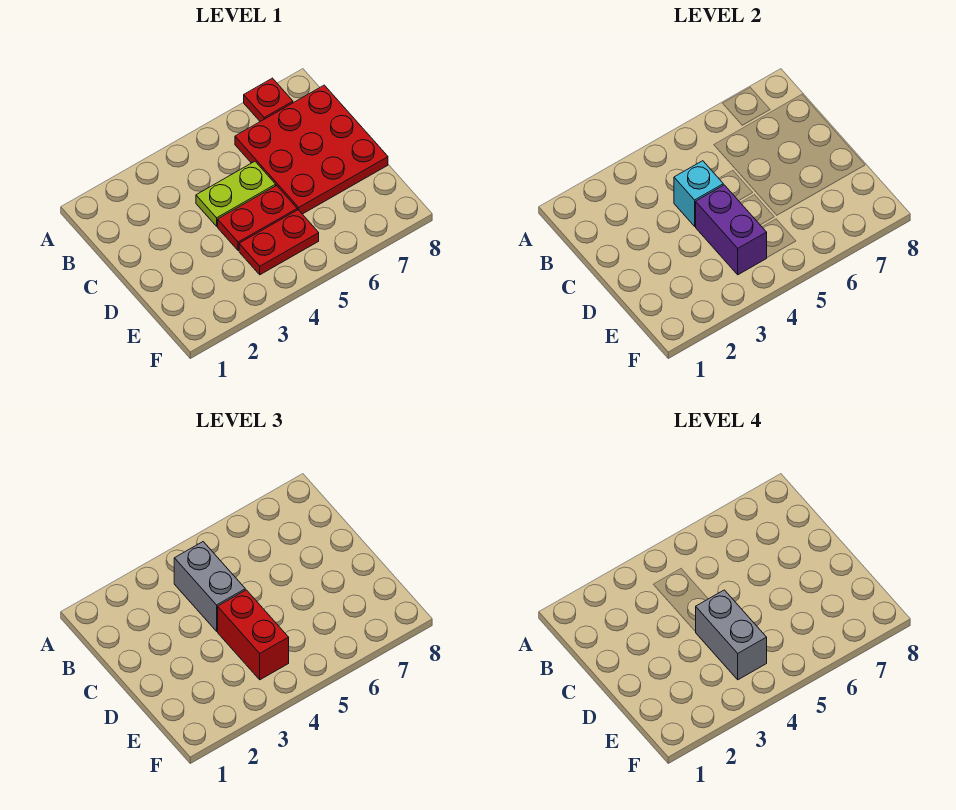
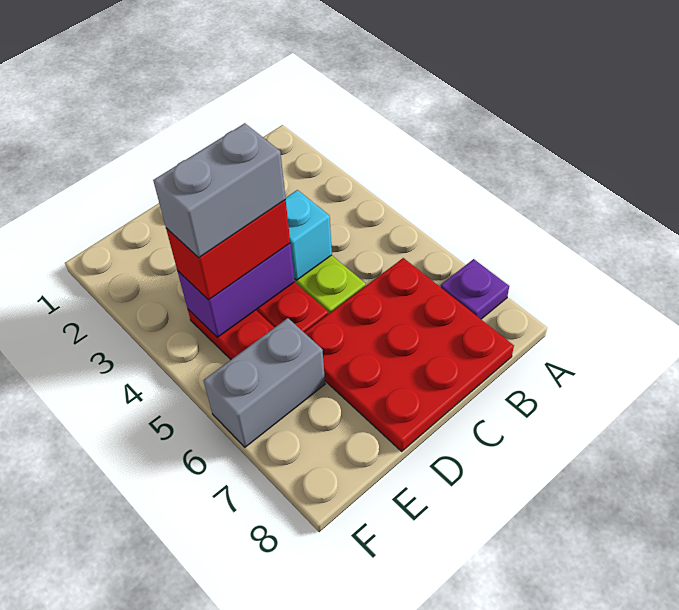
red plate A7 level 1 -> purple plate A7 level 1
grey brick B4:C4 level 3 -> grey brick E6:F6 level 1

